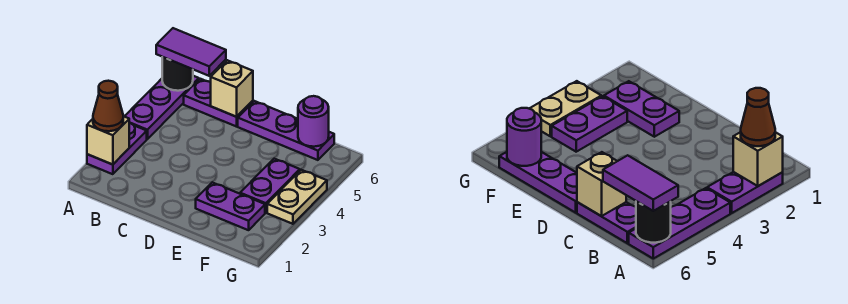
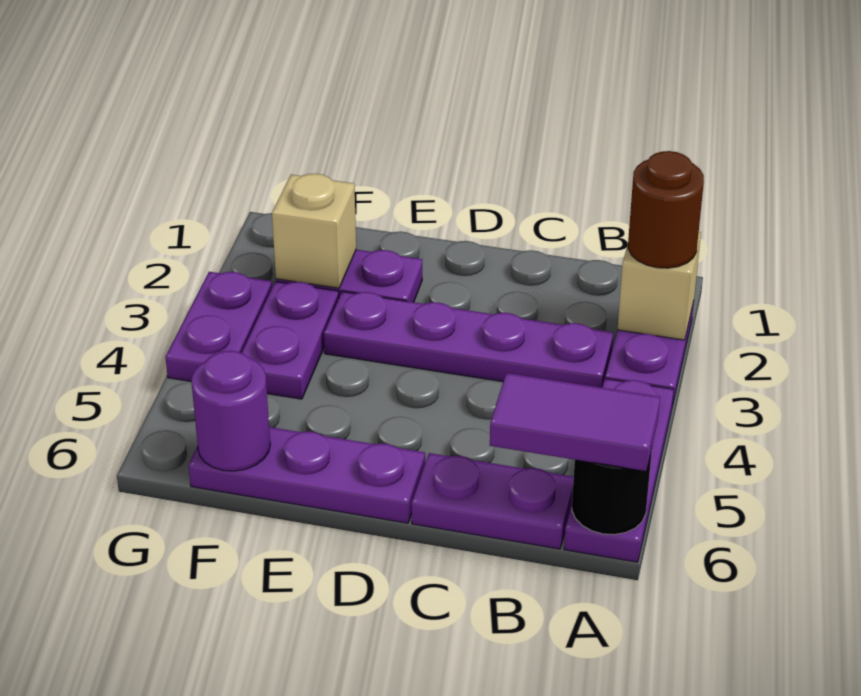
brown cone A2 level 3 -> brown round brick A2 level 3
none -> purple plate B3:E3 level 1
tan brick C6 level 2 -> tan brick F2 level 2
tan plate G3:G4 level 1 -> purple plate G3:G4 level 1

